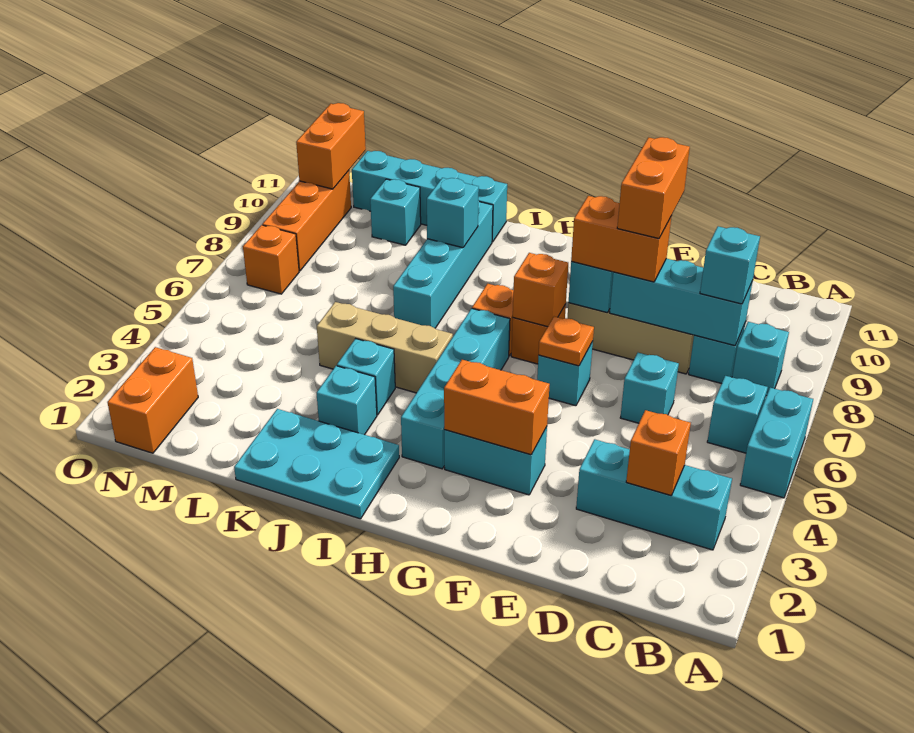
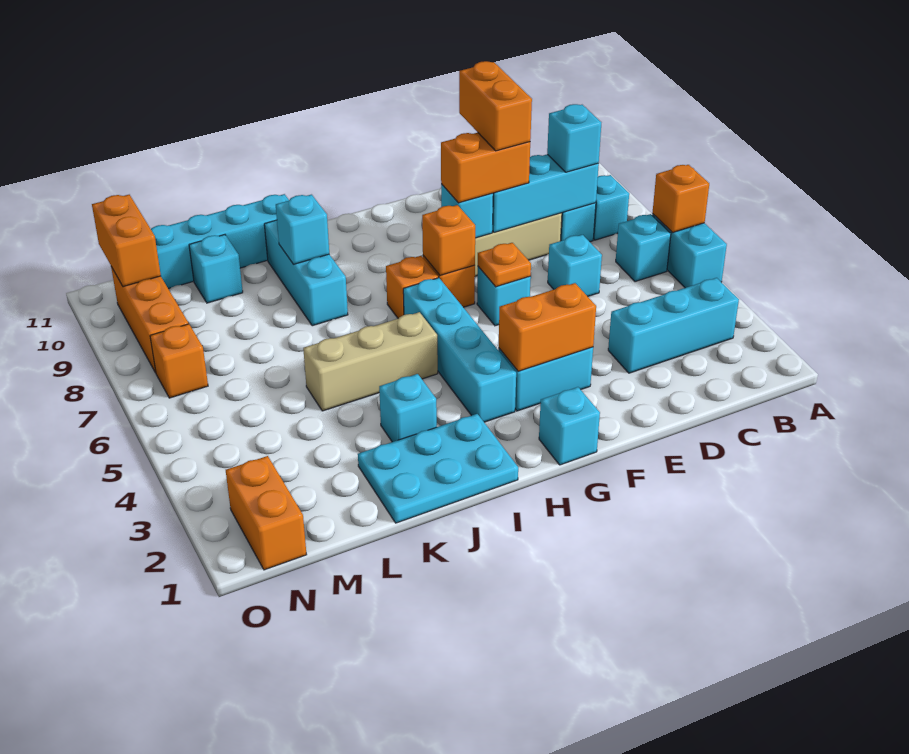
orange brick C3 level 2 -> orange brick A6 level 2
cyan brick J4 level 1 -> cyan brick G1 level 1
cyan brick J7:J10 level 1 -> cyan brick J8:J10 level 1

